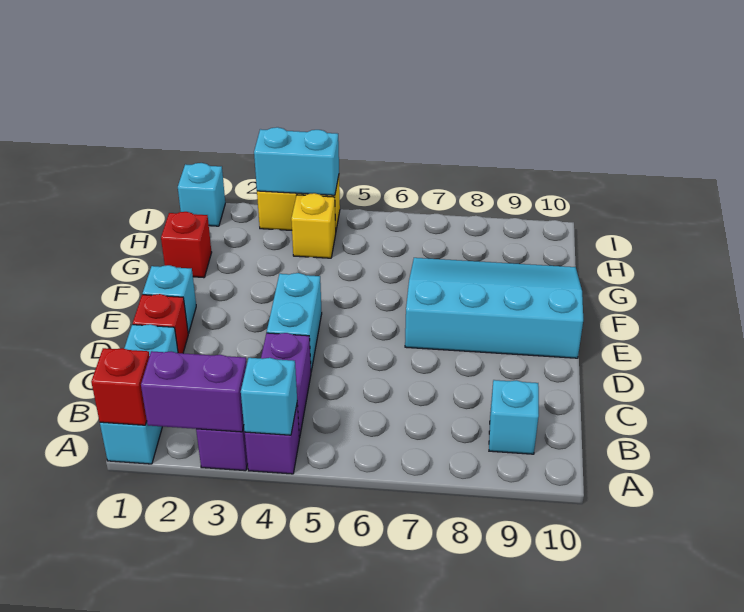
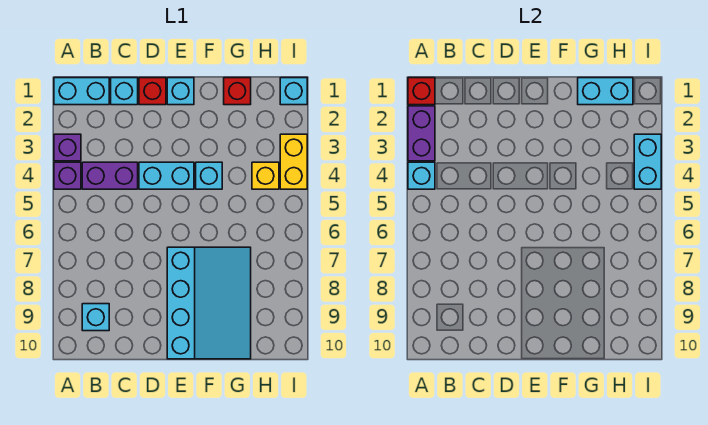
none -> cyan brick F4 level 1
none -> cyan brick G1:H1 level 2

